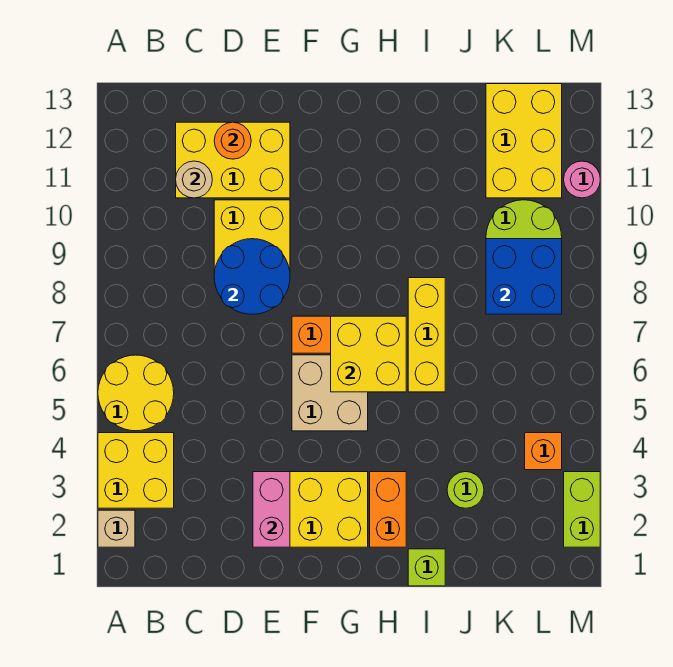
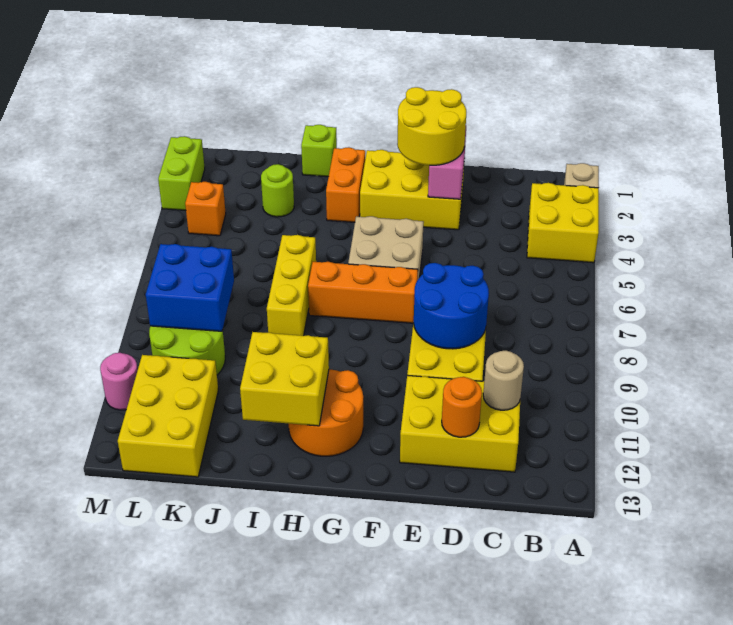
yellow round brick A5:B6 level 1 -> yellow round brick E2:F3 level 3
yellow brick G6:H7 level 2 -> yellow brick H11:I12 level 2
none -> orange round brick G11:H12 level 1

